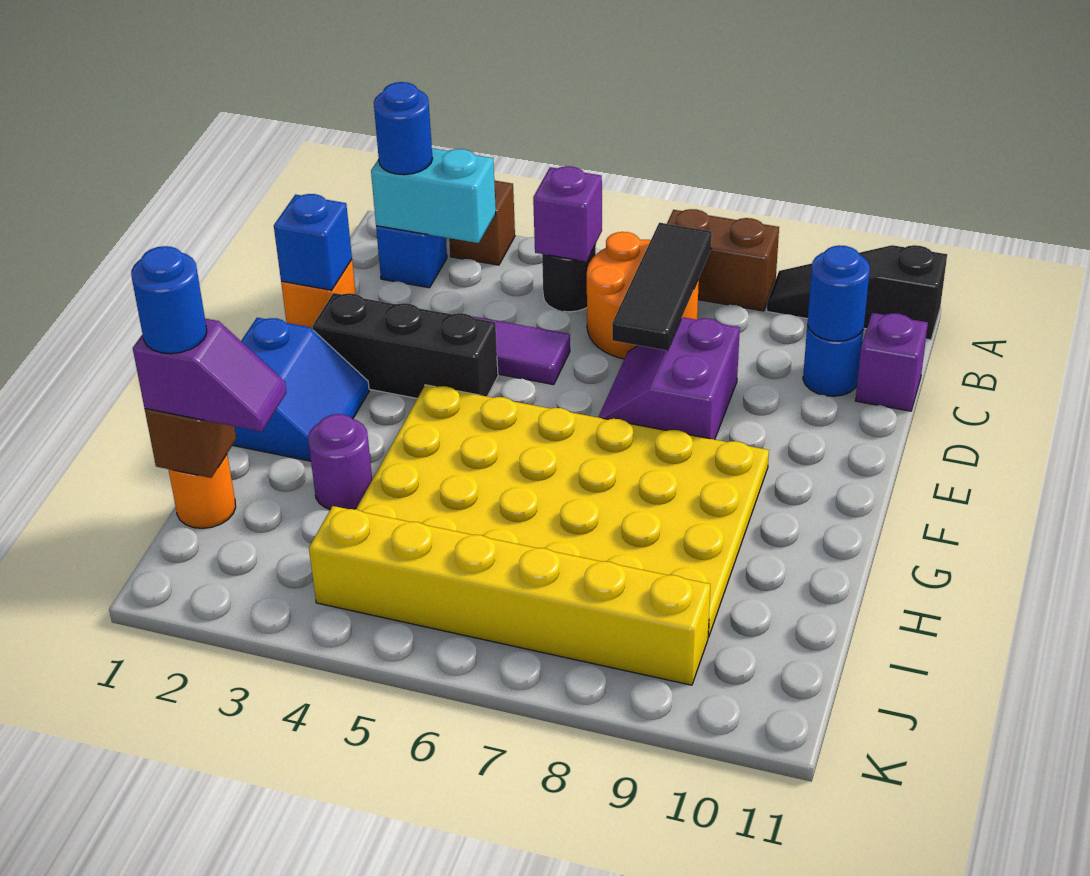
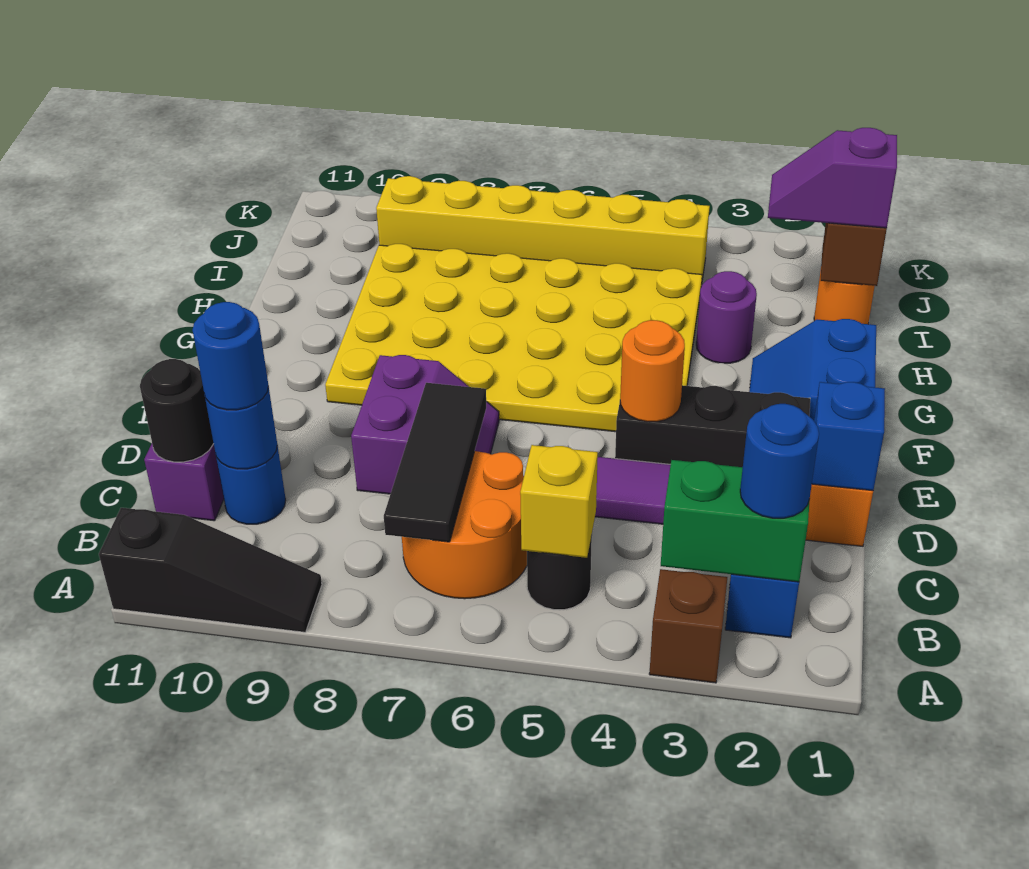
brown brick A7:A8 level 1 -> none
cyan brick B2:B3 level 2 -> green brick B2:B3 level 2
purple brick B5 level 2 -> yellow brick B5 level 2
none -> black round brick C11 level 2
none -> orange round brick E4 level 2
blue round brick I1 level 4 -> blue round brick C10 level 3

